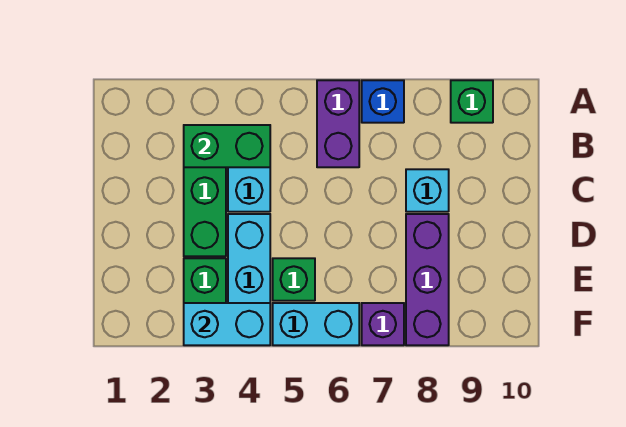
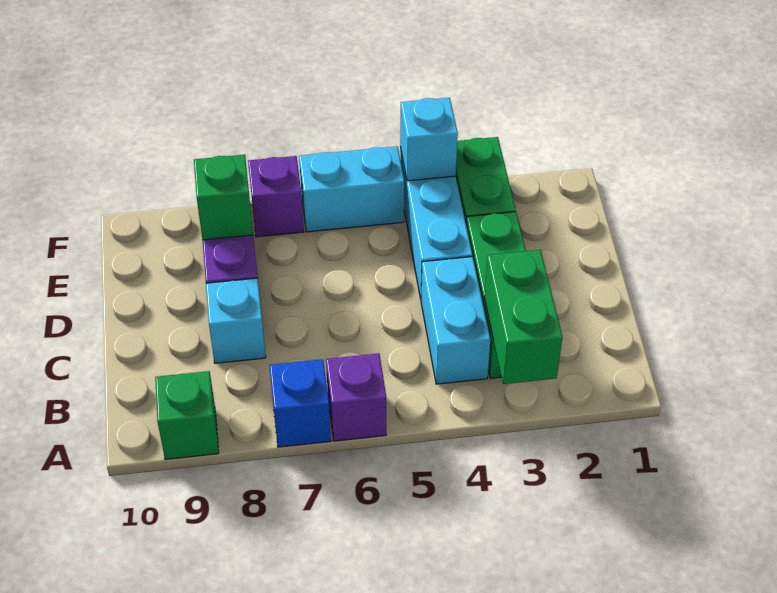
purple brick A6:B6 level 1 -> purple brick A6 level 1
green brick B3:B4 level 2 -> green brick A3:B3 level 2
green brick E5 level 1 -> green brick E8 level 2
cyan brick F3:F4 level 2 -> cyan brick F4 level 2

